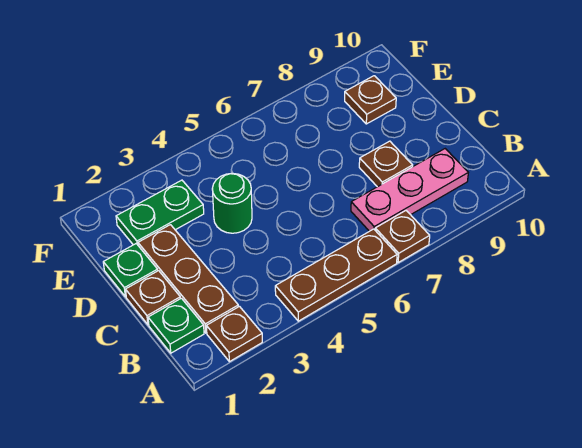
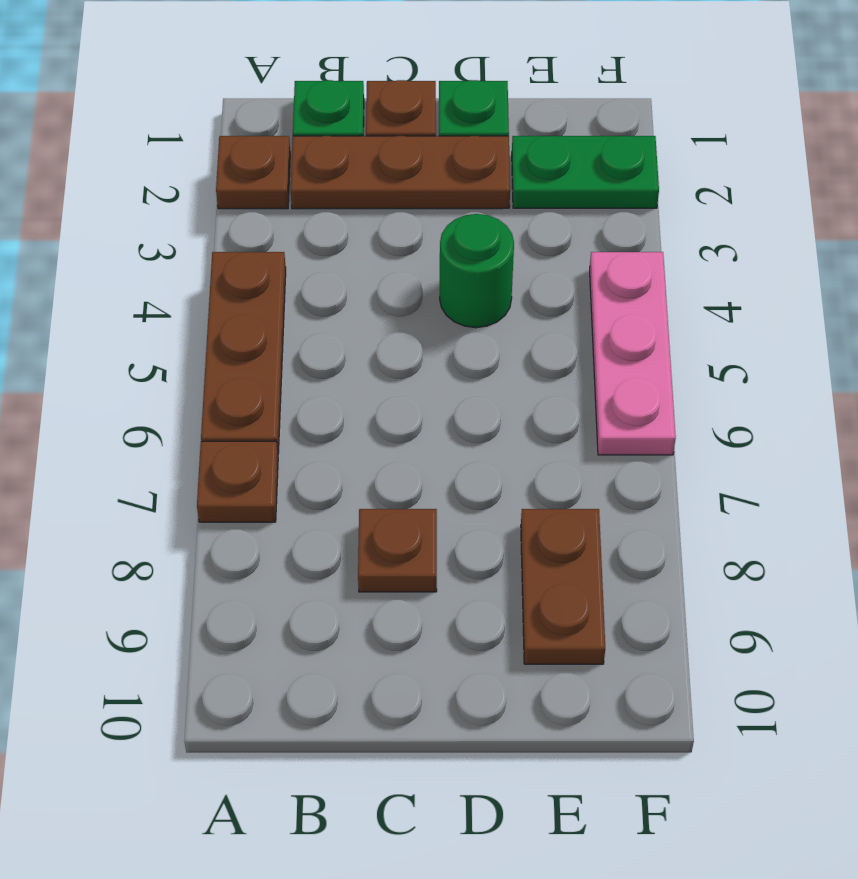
pink plate B7:B9 level 1 -> pink plate F4:F6 level 1
green plate E2:E3 level 1 -> green plate E2:F2 level 1
brown plate E9 level 1 -> brown plate E8:E9 level 1

